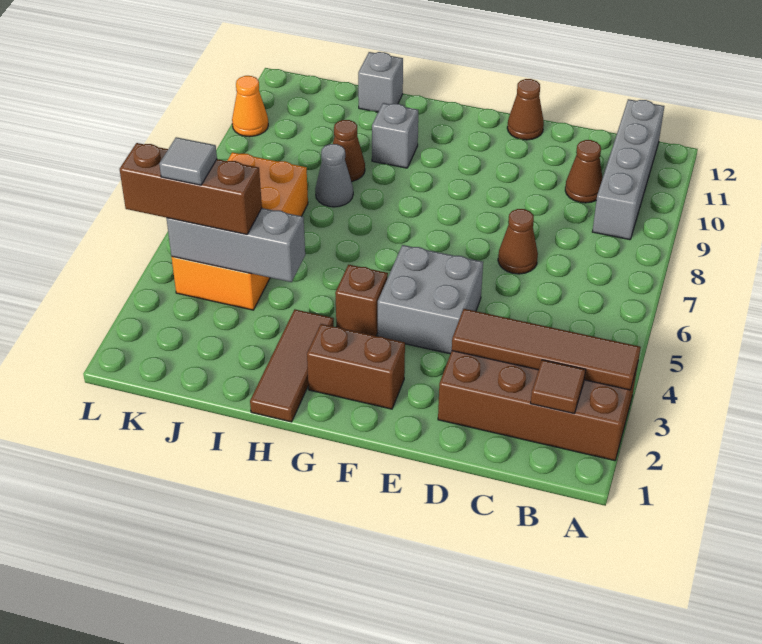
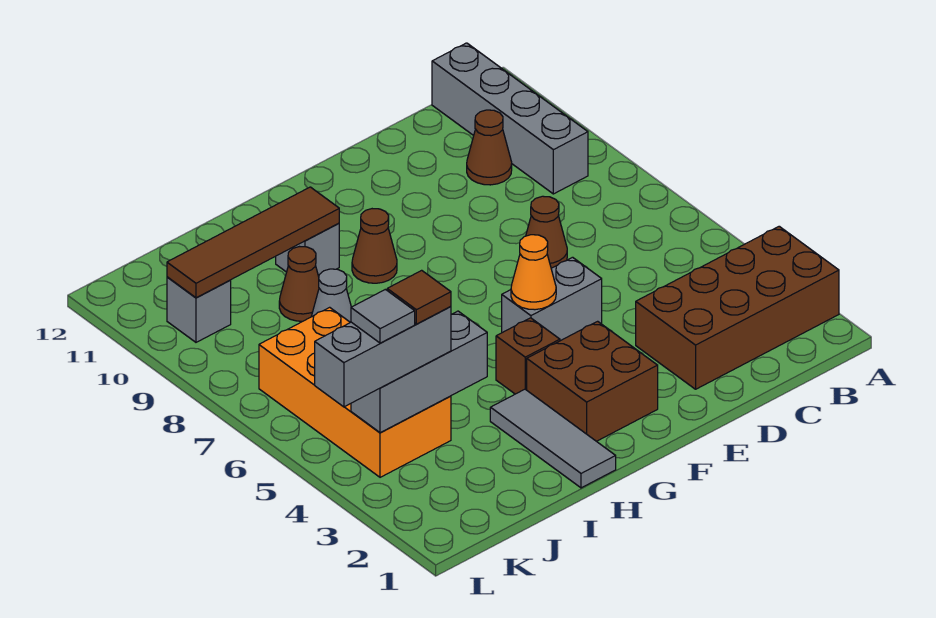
brown tile A3:D3 level 2 -> brown tile H10:K10 level 2
brown tile B2 level 2 -> brown tile J4 level 4
grey brick E4:F5 level 1 -> grey brick E5:F5 level 1
brown cone E12 level 1 -> brown cone G9 level 1
brown brick F2:G2 level 1 -> brown brick F2:G3 level 1
brown tile H1:H3 level 1 -> grey tile H1:H3 level 1
grey brick I12 level 1 -> grey brick K10 level 1
brown brick J4:L4 level 3 -> grey brick J4:L4 level 3
orange cone L10 level 1 -> orange cone F5 level 2

